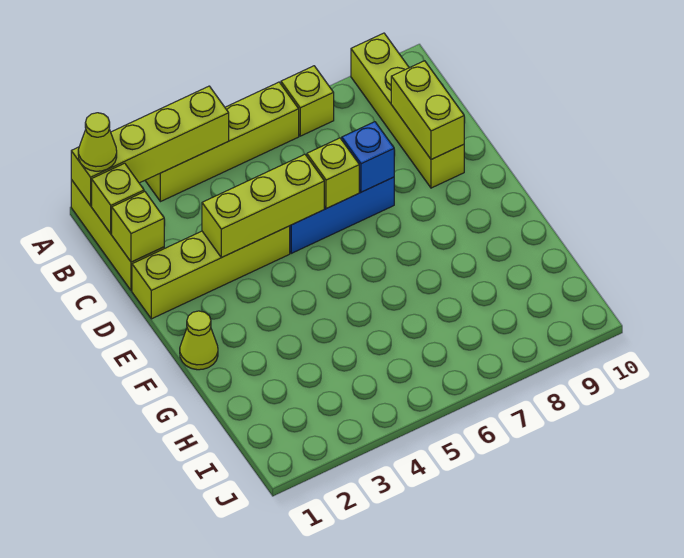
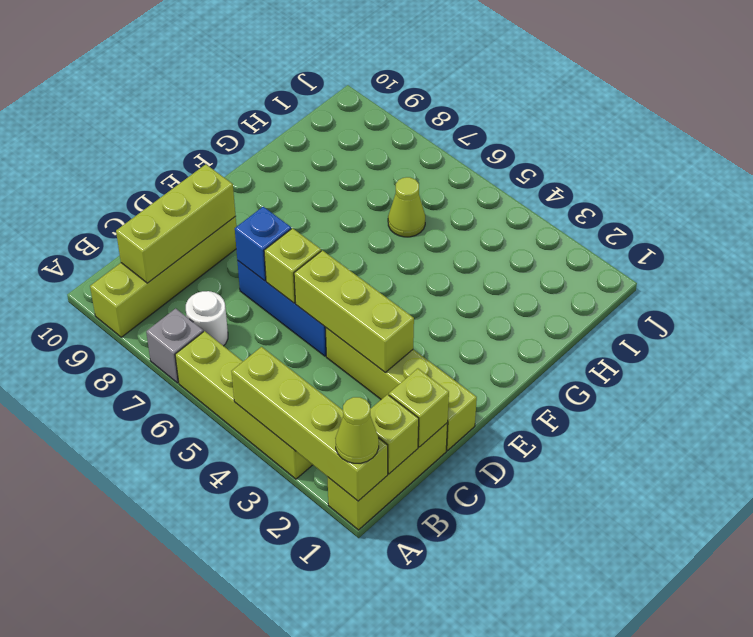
lime brick A7 level 1 -> grey brick A7 level 1
none -> white round brick B7 level 1
lime brick C9:D9 level 2 -> lime brick B9:D9 level 2
lime cone F1 level 1 -> lime cone H6 level 1

